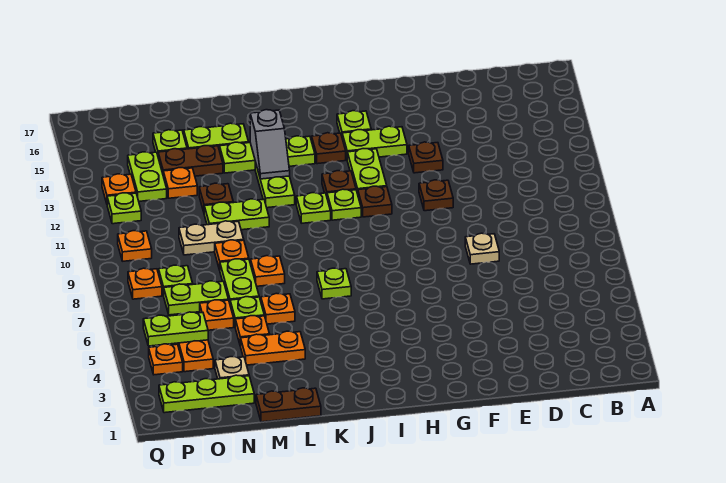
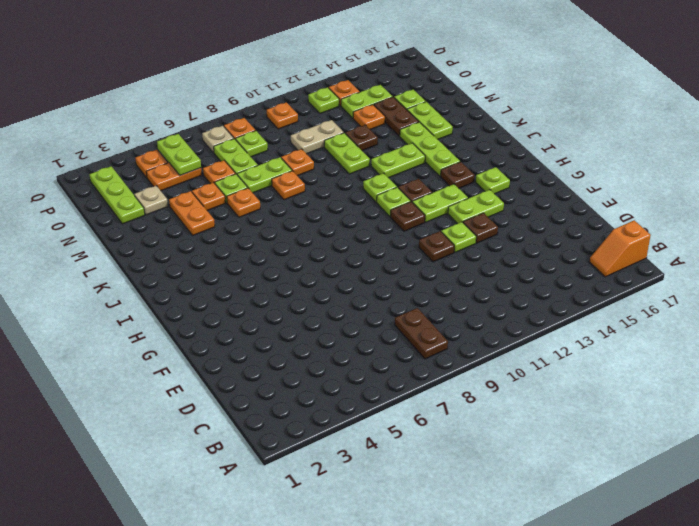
none -> orange slope B16:B17 level 1 top 17
tan plate E8 level 1 -> tan plate P7 level 1
lime plate G14:H14 level 1 -> lime plate G13:G14 level 1
lime plate J7 level 1 -> lime plate F12 level 1
grey slope K13:K14 level 2 top 14 -> none
brown plate L1:M1 level 1 -> brown plate B8:C8 level 1
tan plate M10:N10 level 1 -> tan plate N10:N11 level 1

